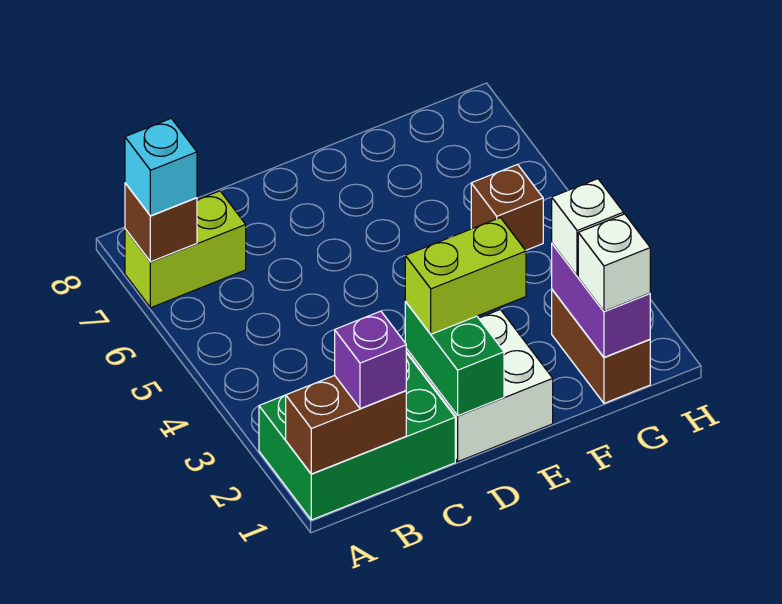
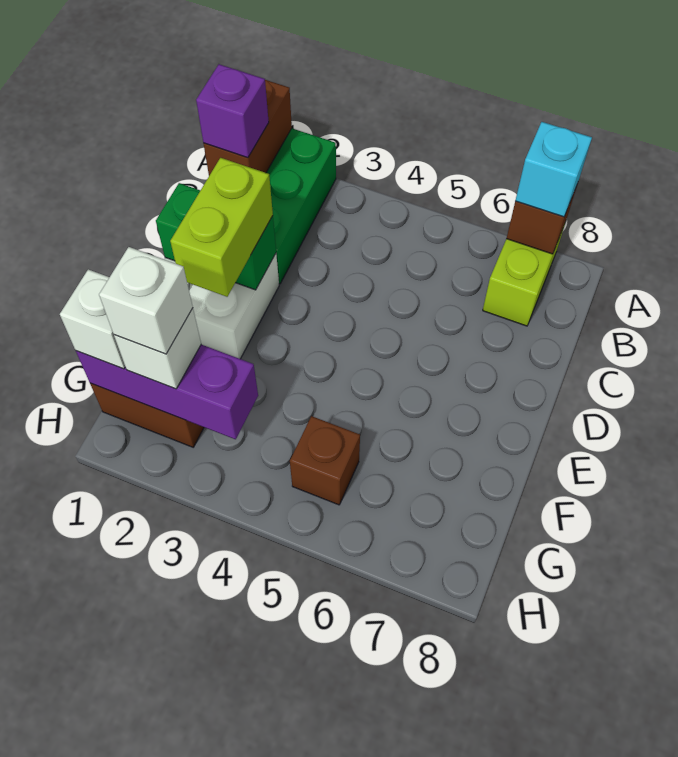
purple brick G1:G2 level 2 -> purple brick G1:G3 level 2
none -> white brick G2 level 4

